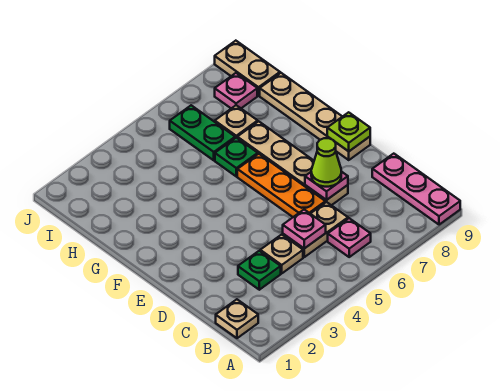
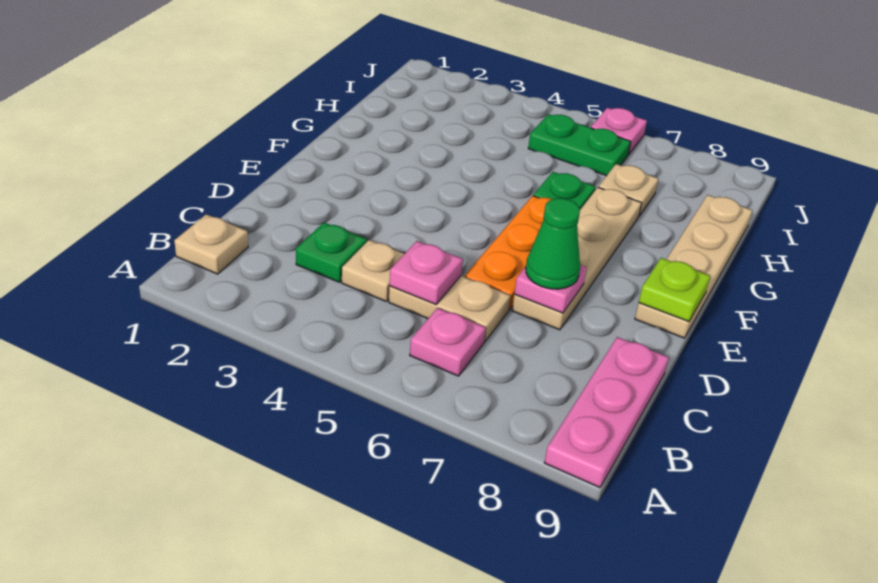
lime cone D7 level 3 -> green cone D7 level 3
green plate H6:I6 level 1 -> green plate I5:I6 level 1
pink plate I8 level 1 -> pink plate J6 level 1
tan plate I9:J9 level 1 -> none

